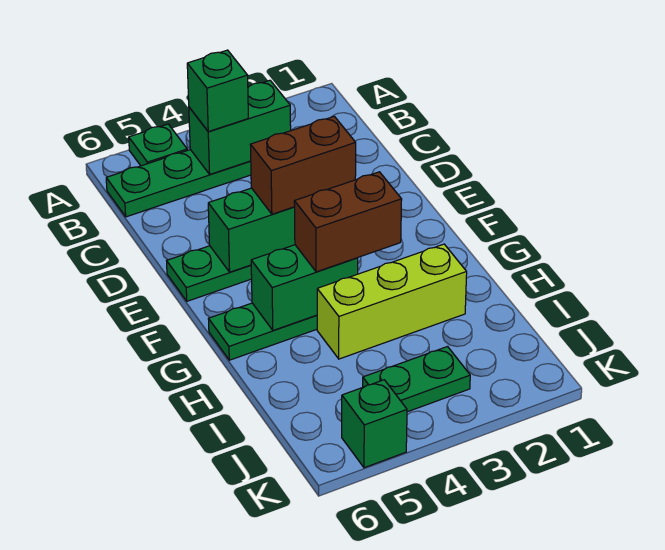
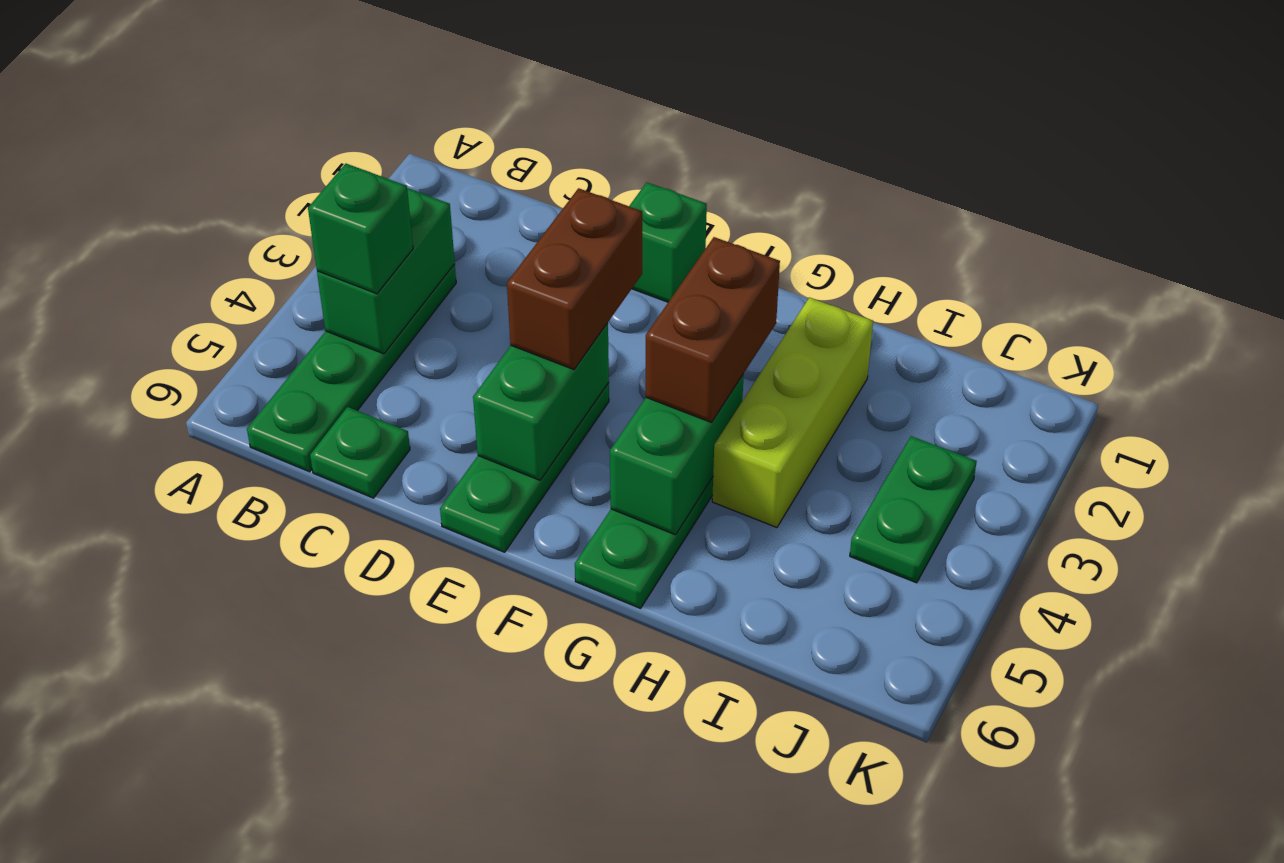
green plate A5 level 1 -> green plate C6 level 1
green brick K5 level 1 -> green brick E1 level 1

